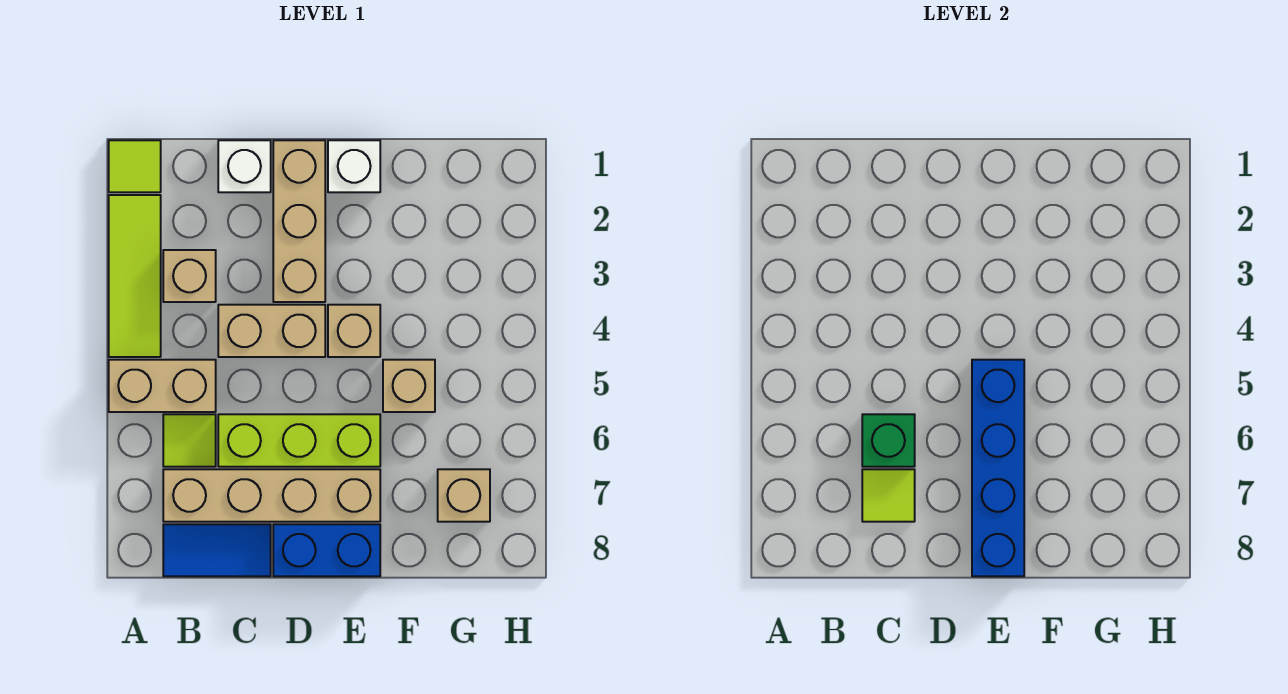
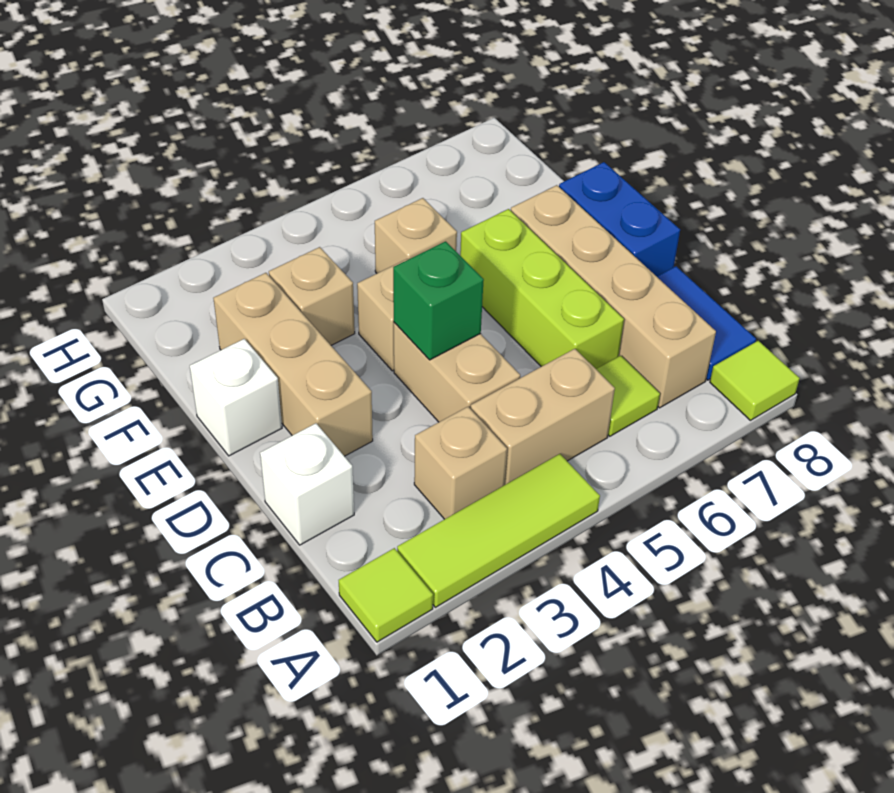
tan brick A5:B5 level 1 -> tan brick B4:B5 level 1
green brick C6 level 2 -> green brick D4 level 2
lime tile C7 level 2 -> lime tile A8 level 1
tan brick D1:D3 level 1 -> tan brick D2:F2 level 1
blue brick E5:E8 level 2 -> none
tan brick G7 level 1 -> tan brick F3 level 1

